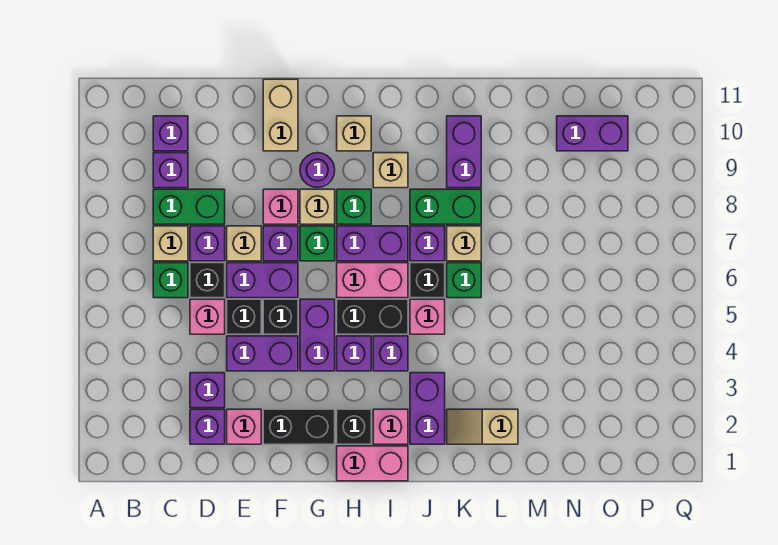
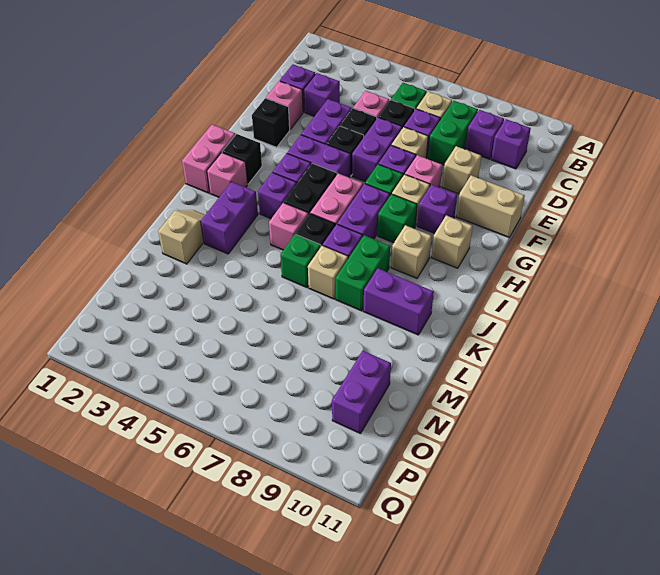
none -> tan brick E9 level 1
black brick F2:G2 level 1 -> black brick F2 level 1
purple round brick G9 level 1 -> purple brick G9 level 1
purple brick J2:J3 level 1 -> purple brick J3:K3 level 1

